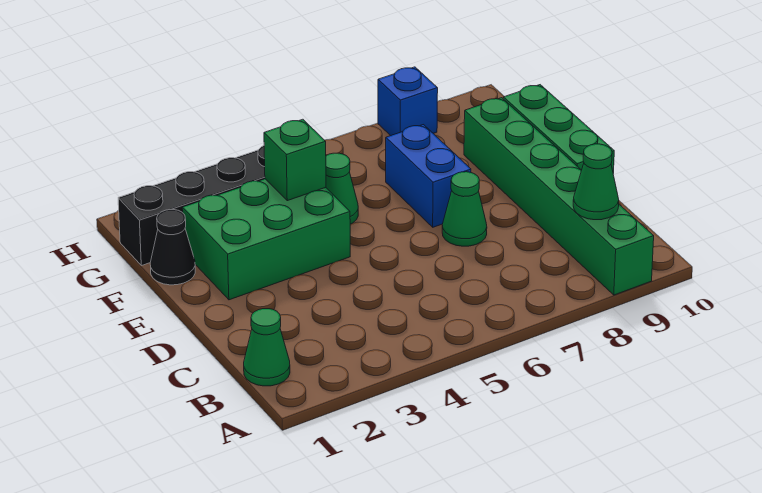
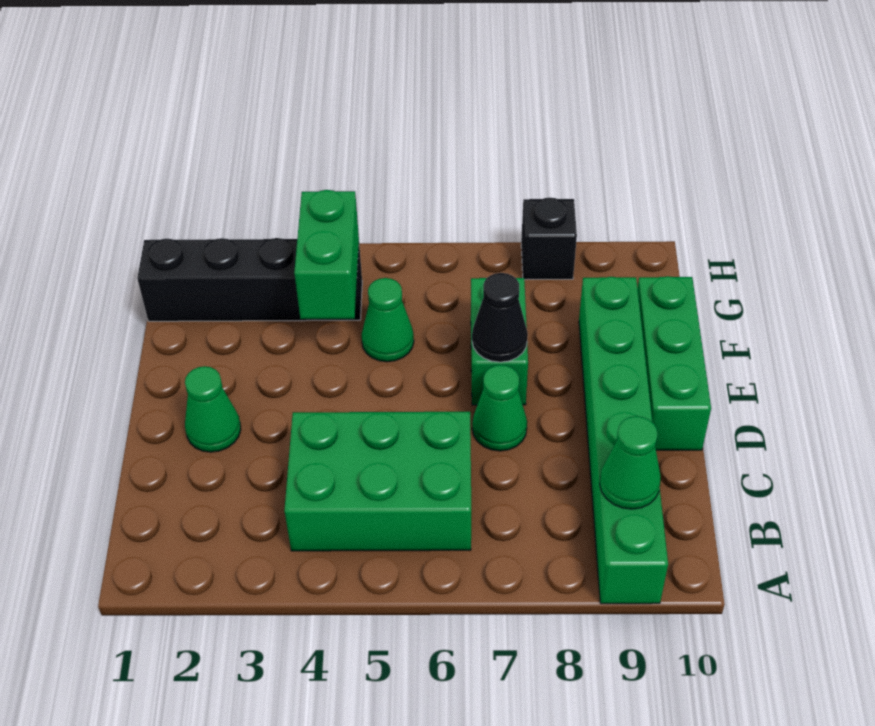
green cone B1 level 1 -> green cone D2 level 1
green brick E2:F4 level 1 -> green brick B4:C6 level 1
blue brick E7:F7 level 1 -> green brick E7:F7 level 1
black cone F1 level 1 -> black cone E7 level 2
green brick F4 level 2 -> green brick F4:G4 level 2
blue brick H8 level 1 -> black brick H8 level 1

